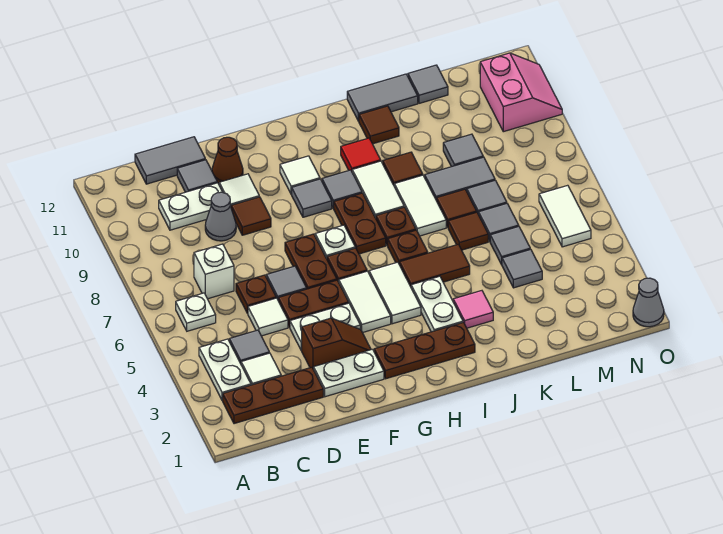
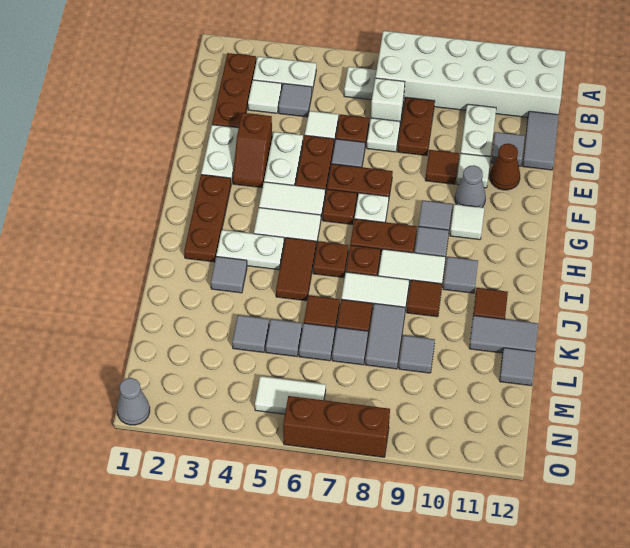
none -> white brick A7:B12 level 1
none -> brown plate C8:D8 level 1
none -> white plate D7 level 1
grey cone D9 level 1 -> grey cone F10 level 1
red tile I10 level 1 -> grey tile I10 level 1
pink tile J3 level 1 -> grey tile J3 level 1
grey tile J12:K12 level 1 -> grey tile K11:K12 level 1
pink slope N10:O11 level 1 top N -> none
none -> brown brick O6:O8 level 1

